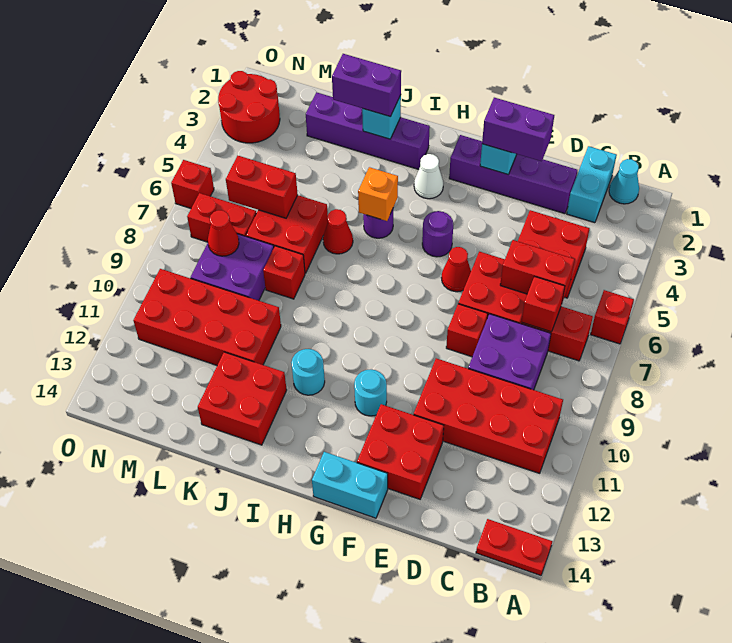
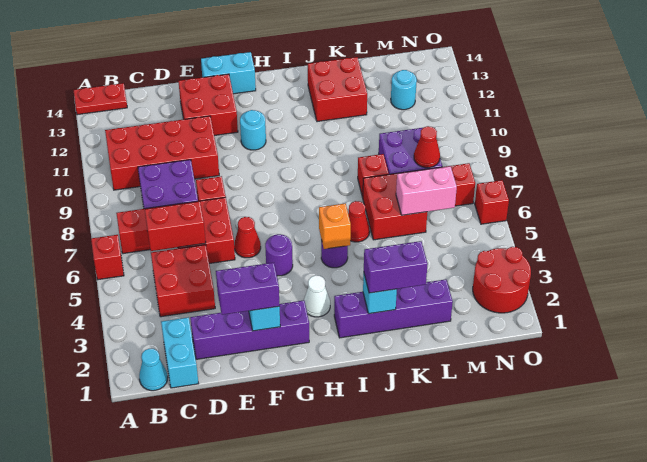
red brick C7 level 2 -> none
cyan round brick I11 level 1 -> cyan round brick M12 level 1
red brick K10:N11 level 1 -> none
red brick L6:M6 level 2 -> pink brick L6:M6 level 2

